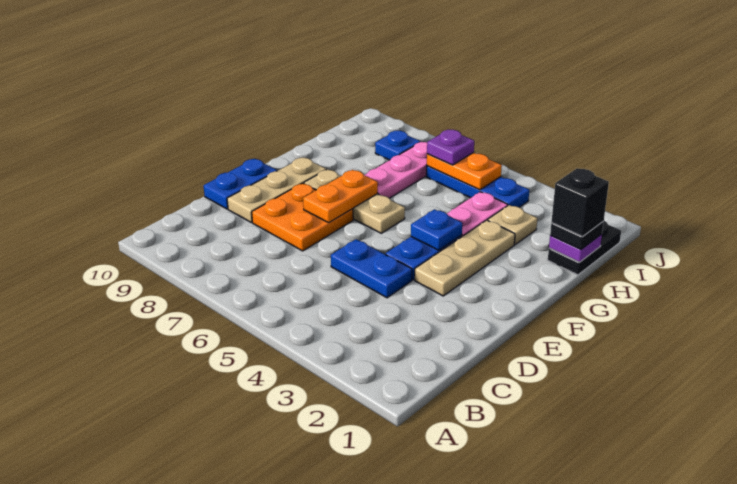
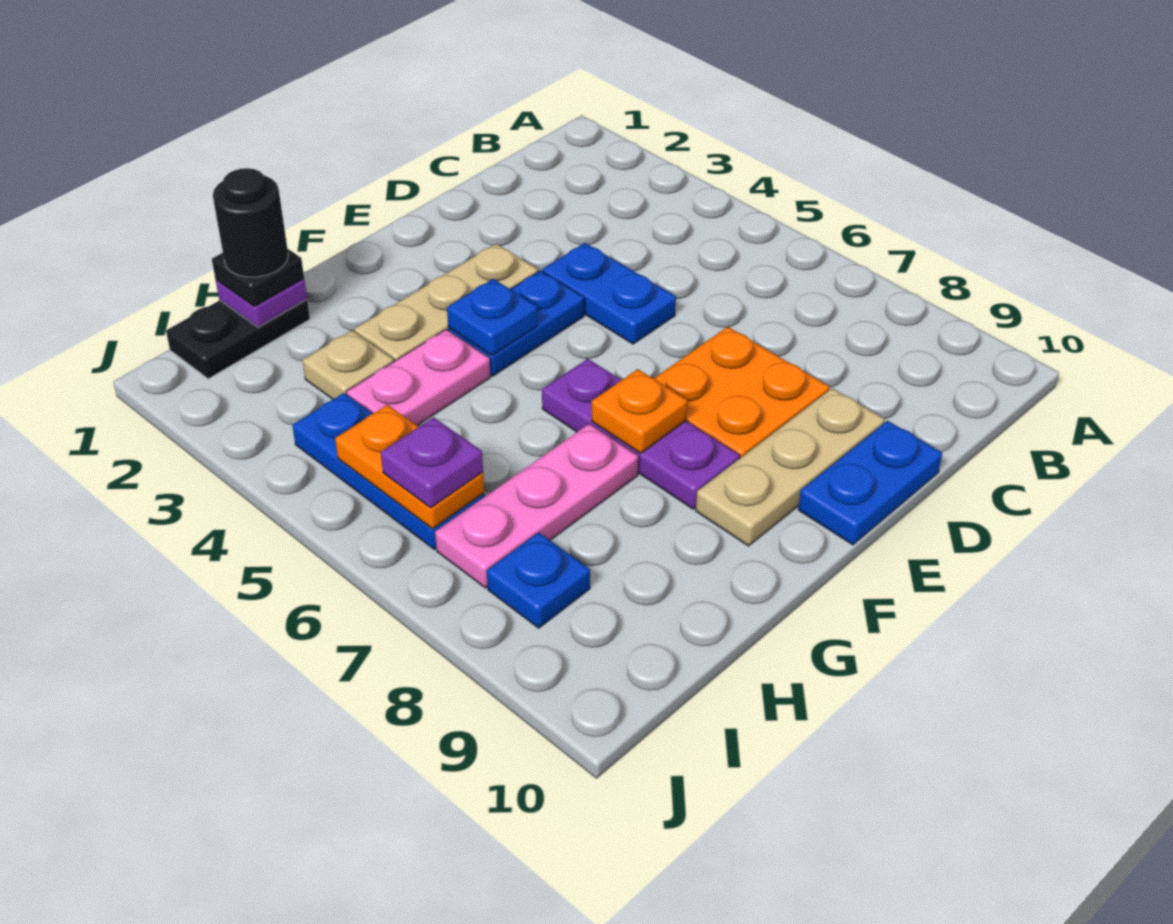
orange plate E7:F7 level 2 -> orange plate F7 level 2
tan plate F6:F8 level 1 -> purple plate F6:F8 level 1
black brick H1 level 4 -> black round brick H1 level 4

